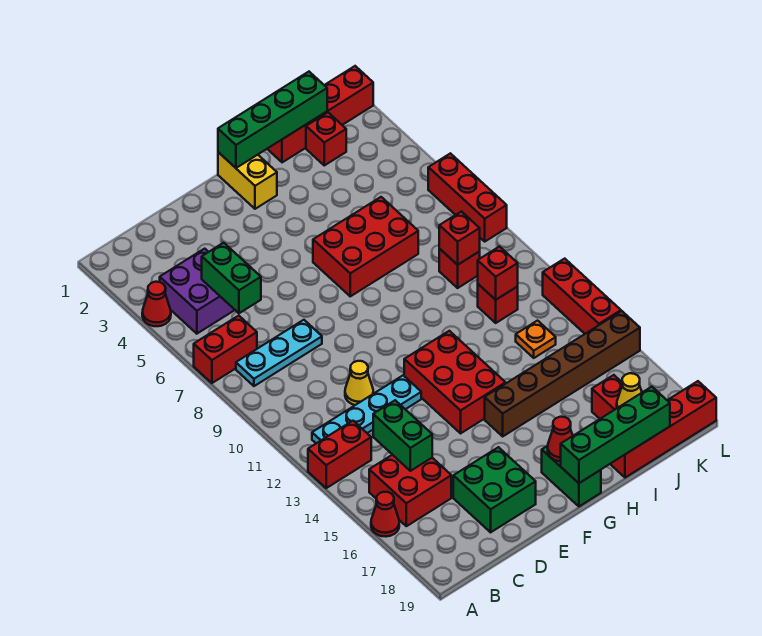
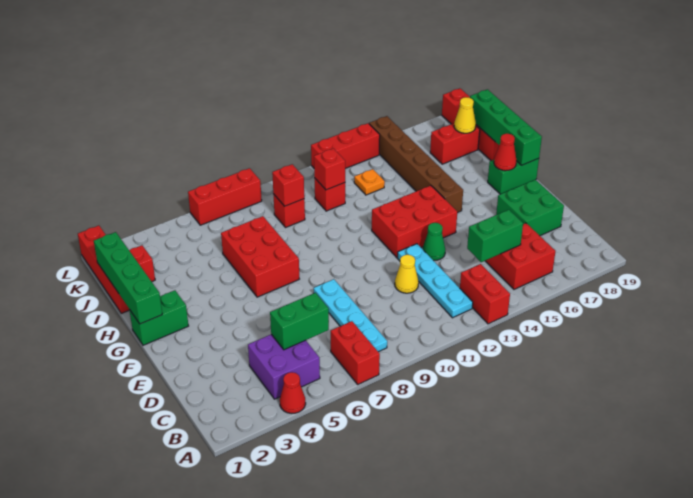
red cone A16 level 1 -> none
cyan plate B8:D8 level 1 -> cyan plate B8:E8 level 1
none -> green cone E13 level 1
yellow brick G1:G2 level 1 -> green brick G1:G2 level 1

